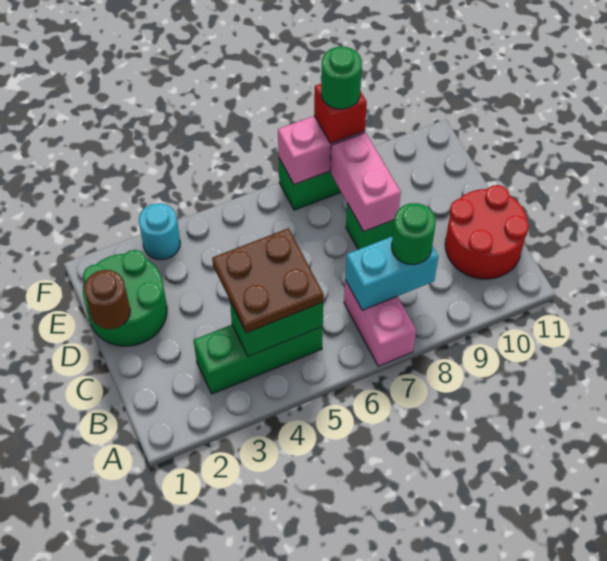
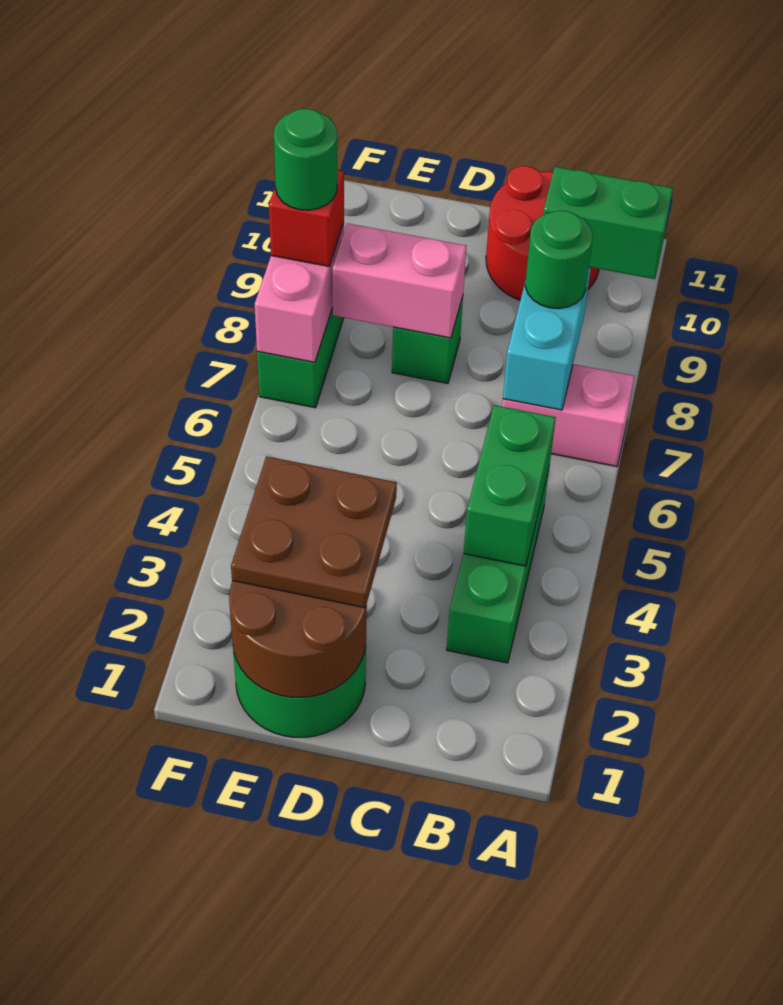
none -> green brick A10:B10 level 2
brown plate B4:C5 level 3 -> brown plate D2:E3 level 3
brown round brick D1 level 2 -> brown round brick D1:E2 level 2
cyan round brick F3 level 1 -> none

